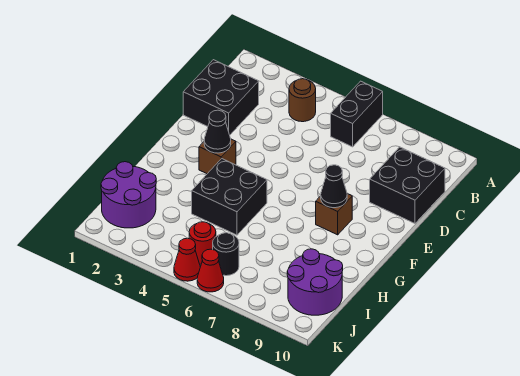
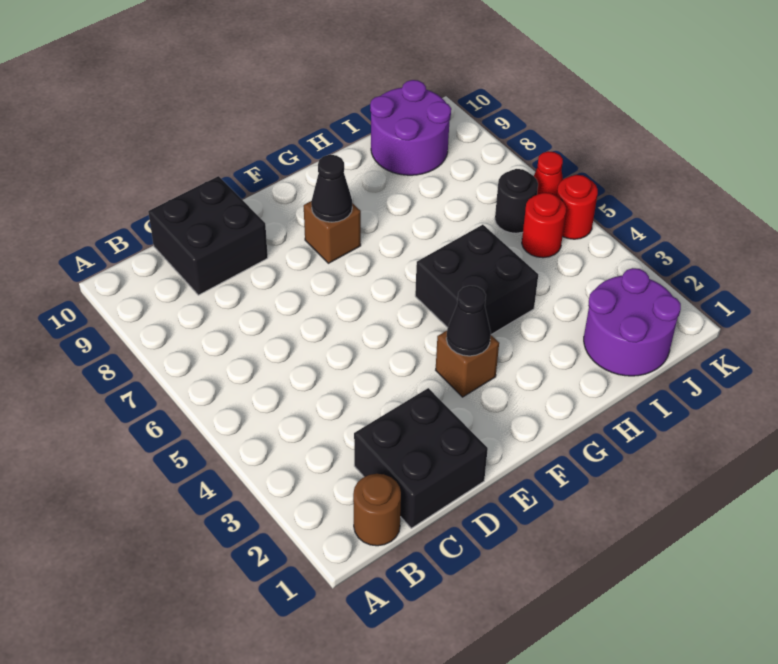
black brick A6:B6 level 1 -> none
brown round brick B4 level 1 -> brown round brick B1 level 1
red cone K5 level 1 -> red round brick K5 level 1

